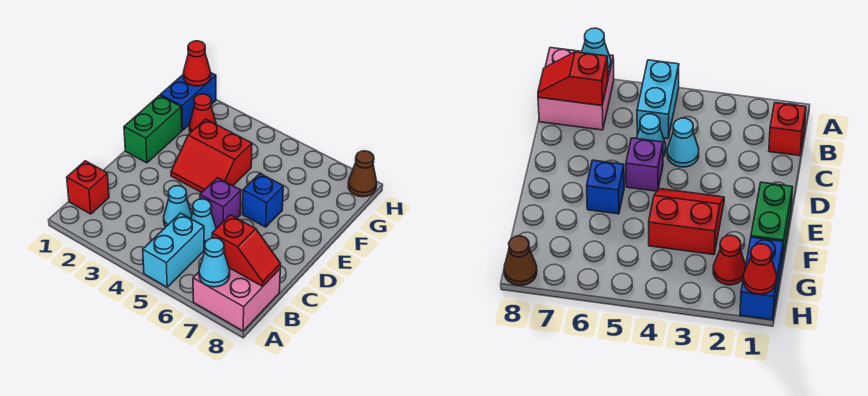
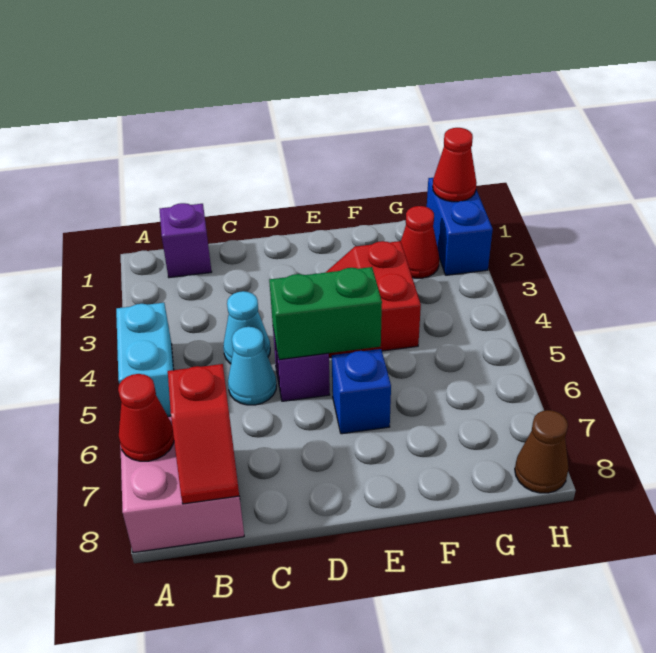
cyan brick A5:B5 level 1 -> cyan brick A4:A5 level 1
cyan cone A7 level 2 -> red cone A7 level 2
red brick B1 level 1 -> purple brick B1 level 1
green brick E1:F1 level 1 -> green brick D5:E5 level 2
blue brick G1:H1 level 1 -> blue brick H1:H2 level 1

